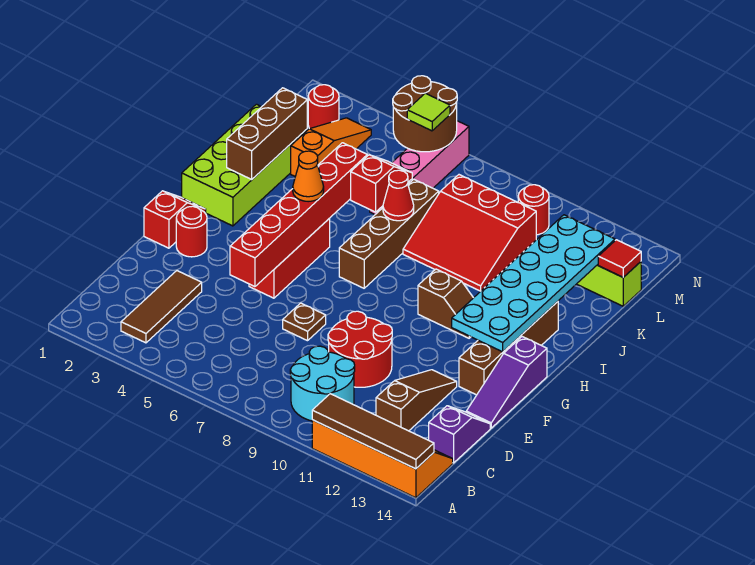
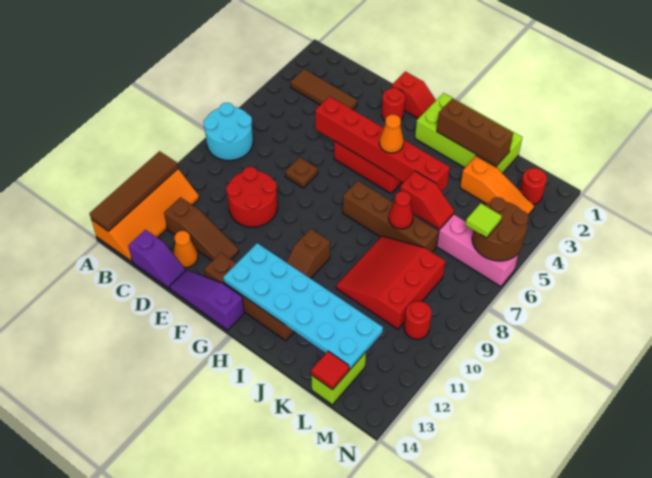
cyan round brick B9:C10 level 1 -> cyan round brick A7:B8 level 1
none -> orange cone D13 level 1

